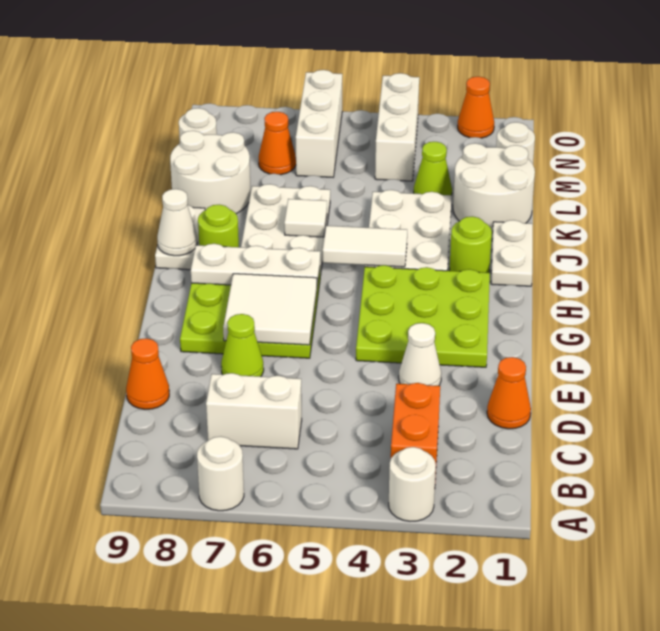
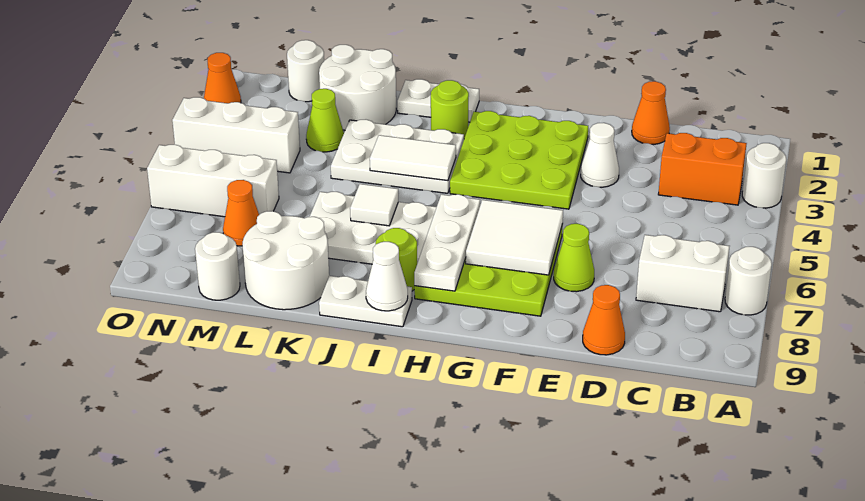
white brick C6:C7 level 1 -> white brick B7:C7 level 1
white tile I4:I5 level 2 -> white tile I4:J4 level 2

